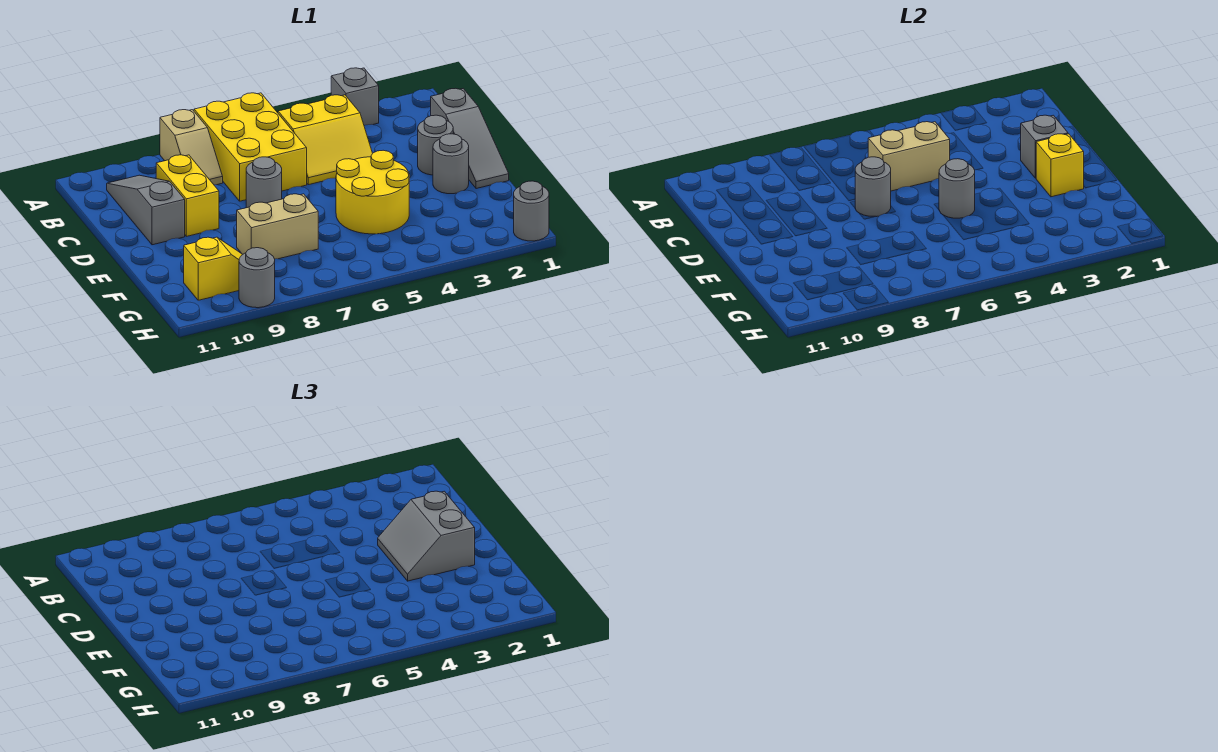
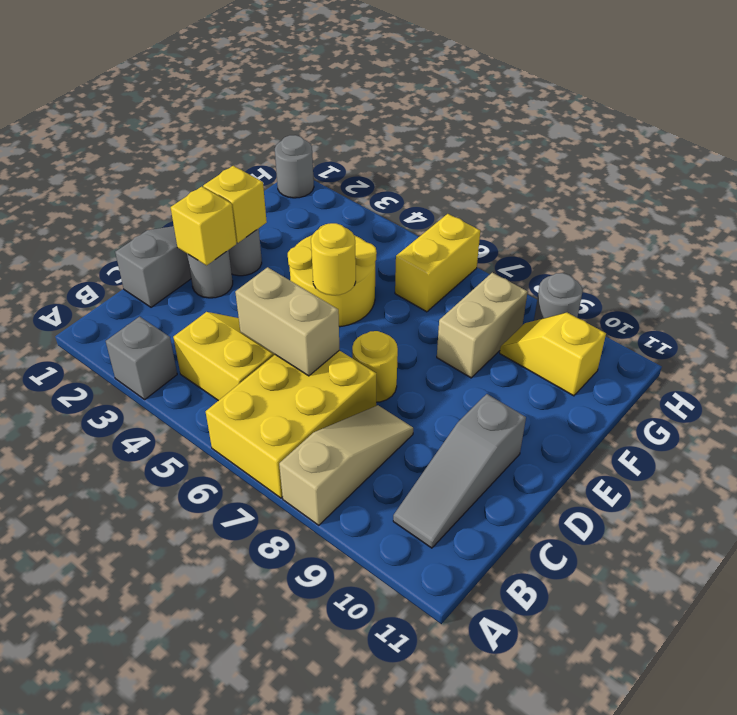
tan slope A8:B8 level 1 top A -> tan slope A8:C8 level 1 top A
yellow brick C9:D9 level 1 -> yellow brick G6:H6 level 1
grey brick D2 level 2 -> yellow brick D2 level 2
grey slope D2:E3 level 3 top 2 -> none
grey round brick D7 level 1 -> yellow round brick D7 level 1
grey round brick D7 level 2 -> none
grey round brick E5 level 2 -> yellow round brick E5 level 2
tan brick F7:F8 level 1 -> tan brick F8:G8 level 1

